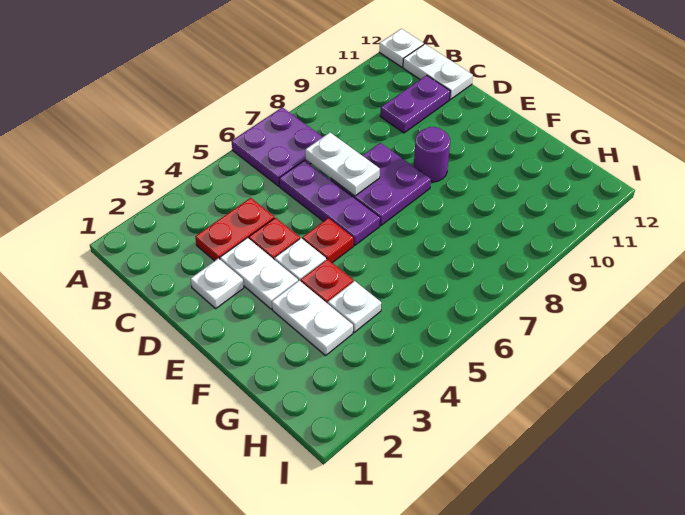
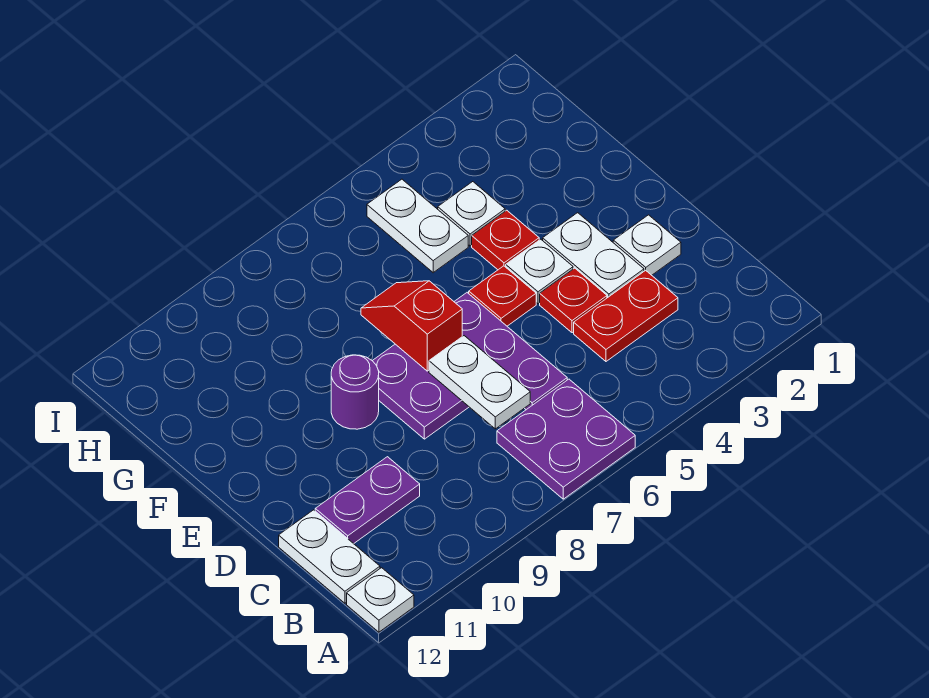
none -> red slope E7:F7 level 2 top E
white plate F3:G3 level 1 -> white plate G5:H5 level 1

